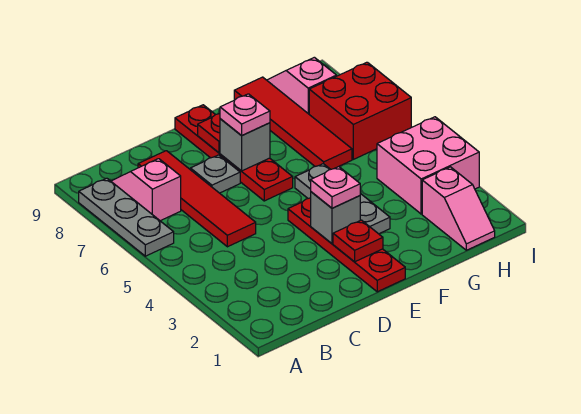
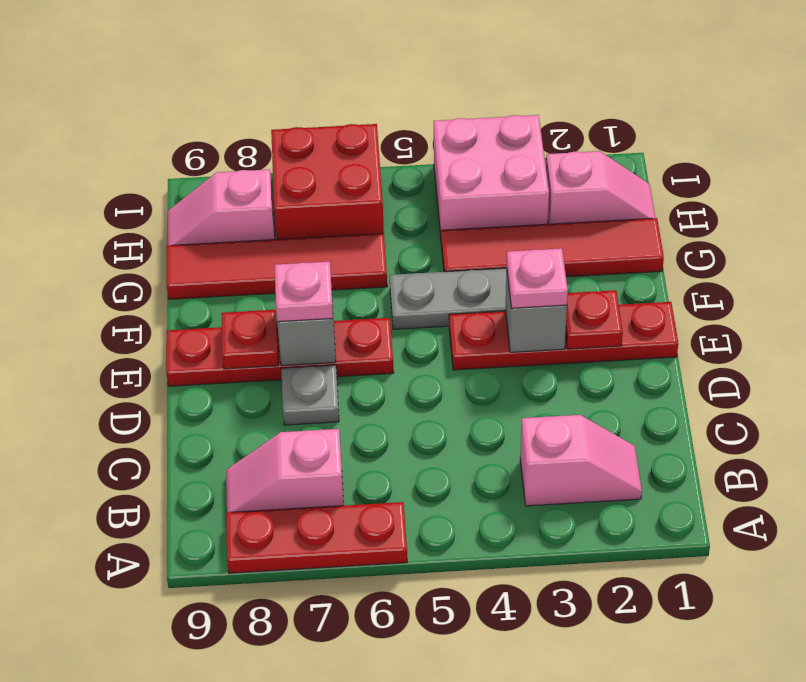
grey plate A6:A8 level 1 -> red plate A6:A8 level 1
none -> pink slope B2:B3 level 1 top 3
red tile C5:C8 level 1 -> red tile G1:G4 level 1

